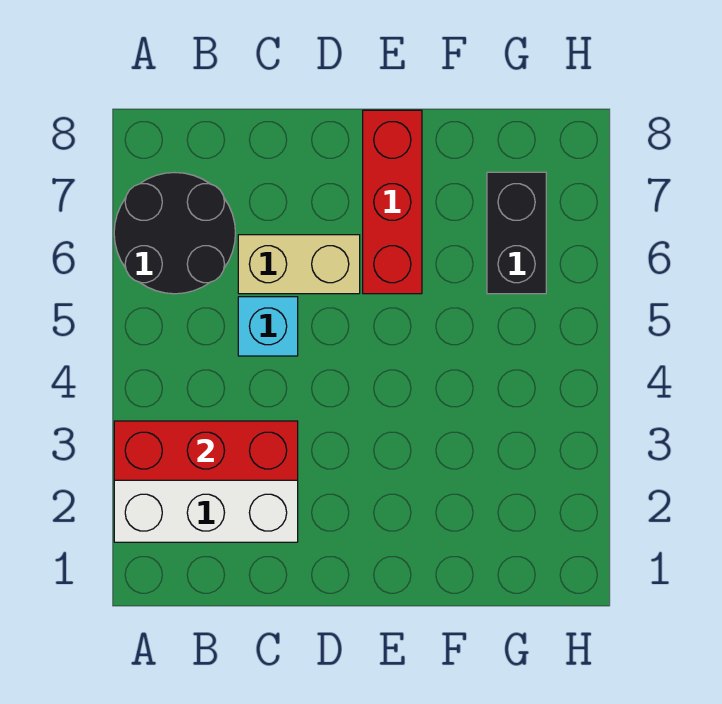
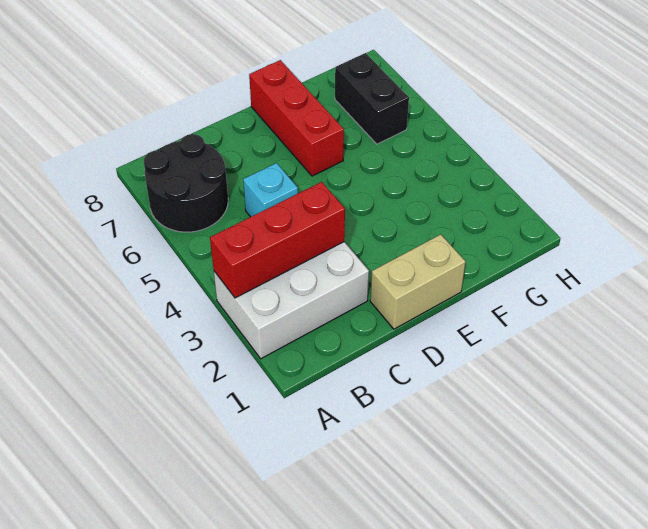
tan brick C6:D6 level 1 -> tan brick D1:E1 level 1

